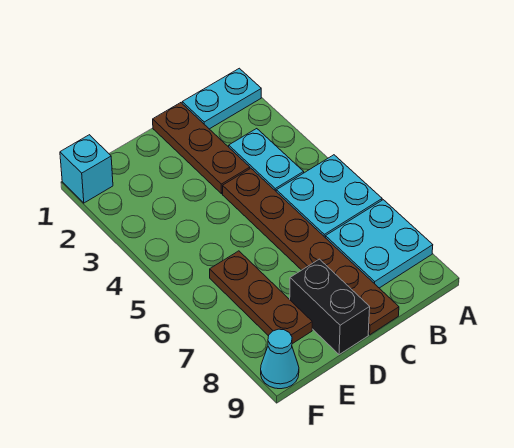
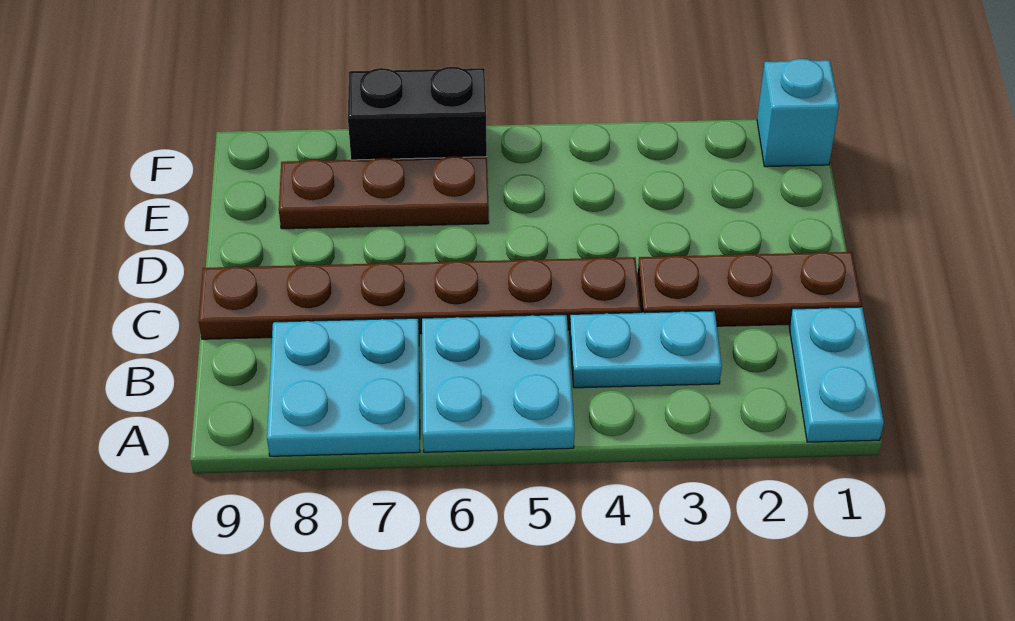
black brick D8:D9 level 1 -> black brick F6:F7 level 1
cyan cone F9 level 1 -> none

